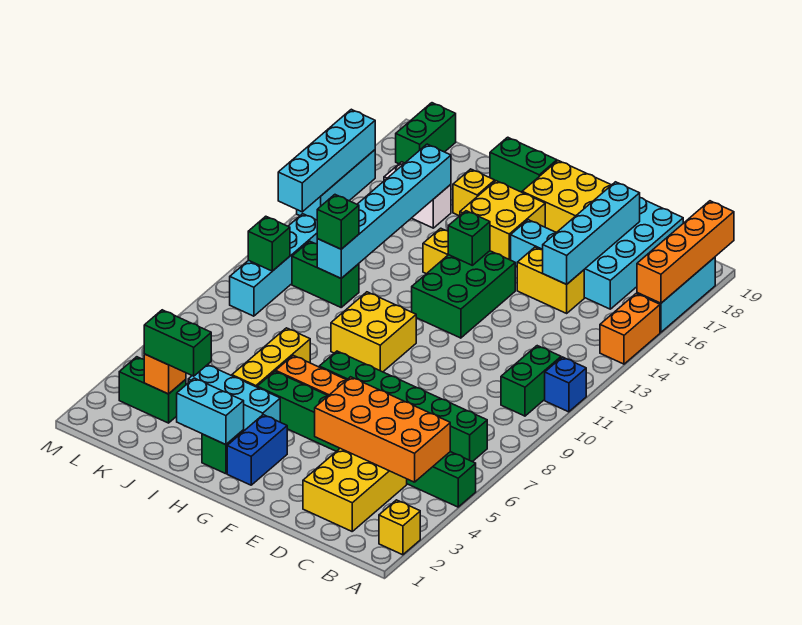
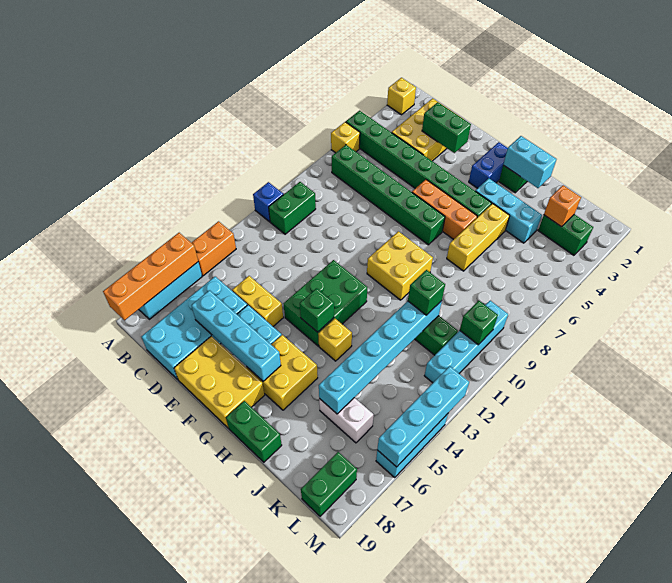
orange brick B4:E5 level 2 -> none
cyan brick D15:D18 level 2 -> cyan brick D17:G17 level 2
yellow brick I17 level 1 -> yellow brick A6 level 1
green brick J3:K3 level 3 -> green brick D3:E3 level 2

